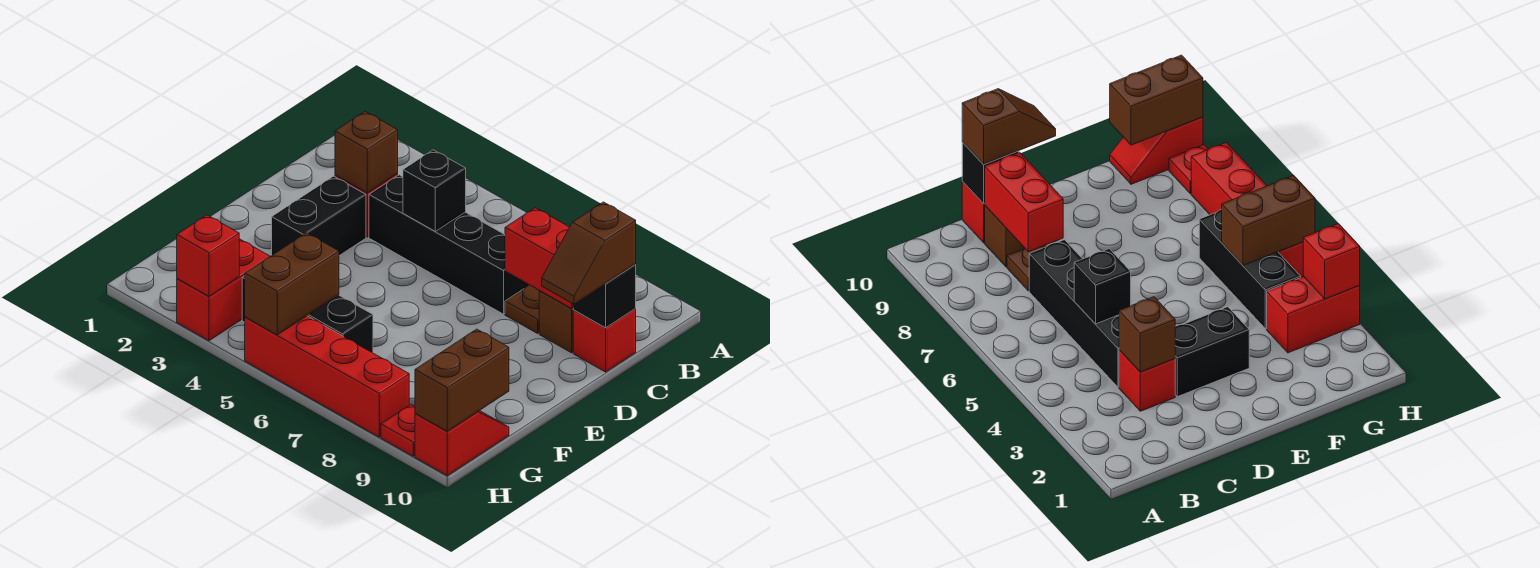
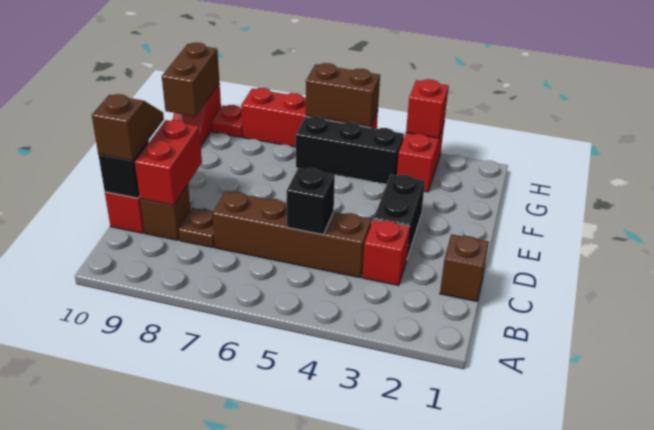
brown brick C3 level 2 -> brown brick C1 level 1
black brick C4:C7 level 1 -> brown brick C4:C7 level 1
red brick C8:C9 level 2 -> red brick C9:D9 level 2
brown brick G5:H5 level 2 -> brown brick H5:H6 level 2

